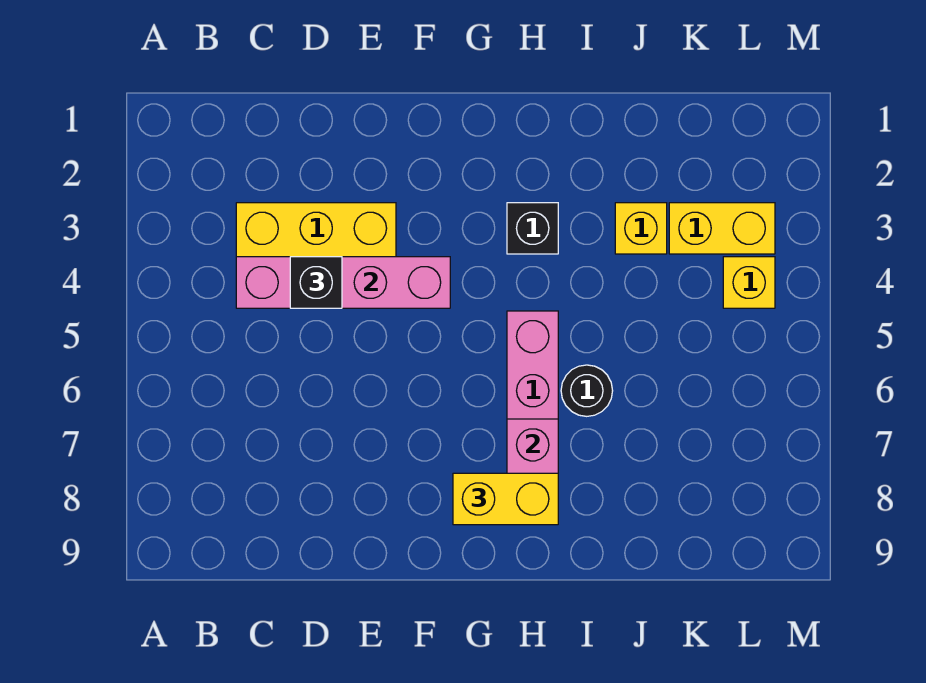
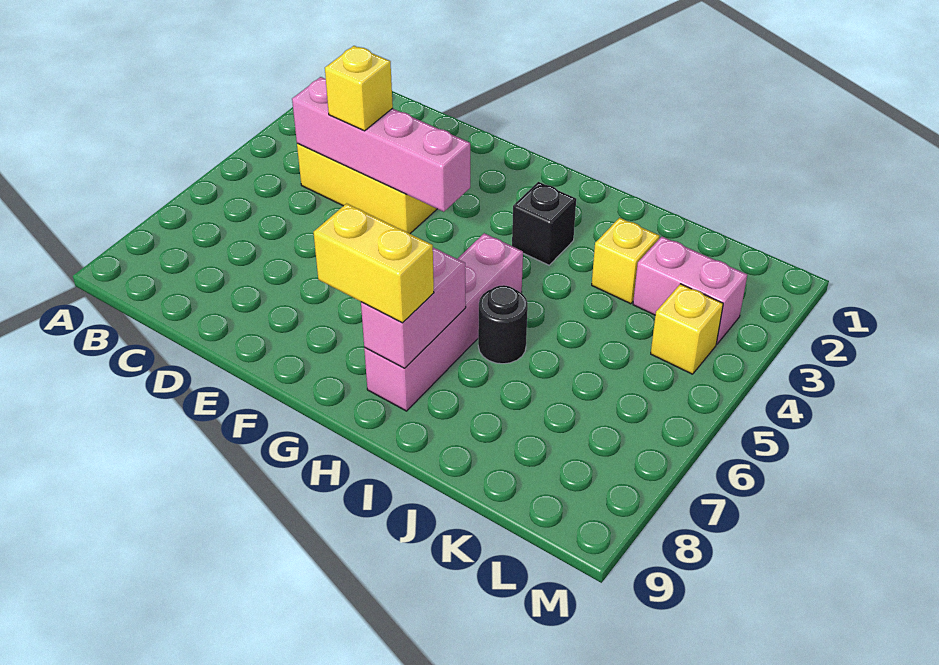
black brick D4 level 3 -> yellow brick D4 level 3
yellow brick K3:L3 level 1 -> pink brick K3:L3 level 1

